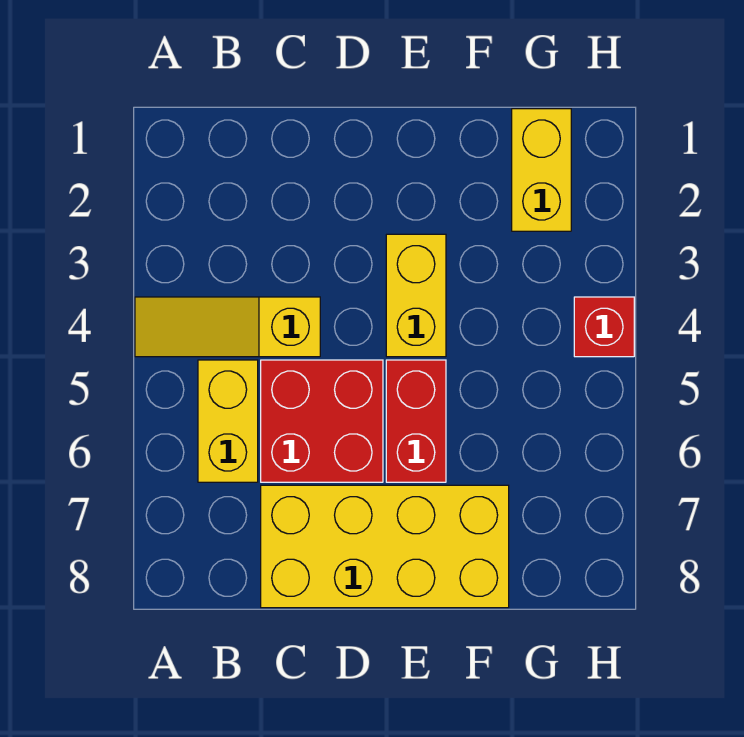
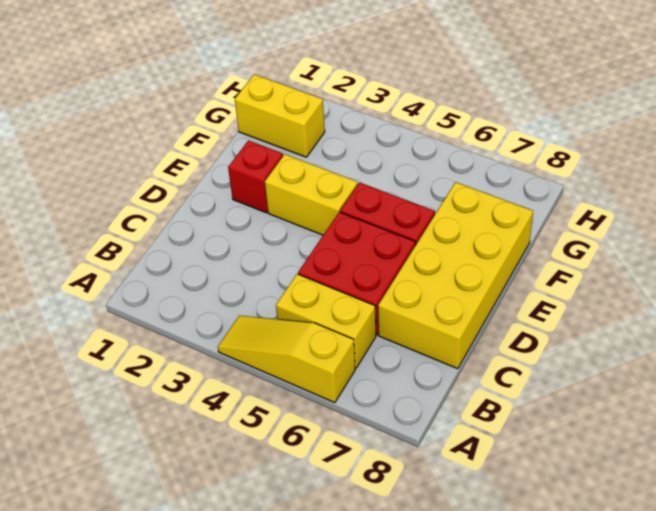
yellow slope A4:C4 level 1 top C -> yellow slope A4:A6 level 1 top 6
red brick H4 level 1 -> red brick E2 level 1

